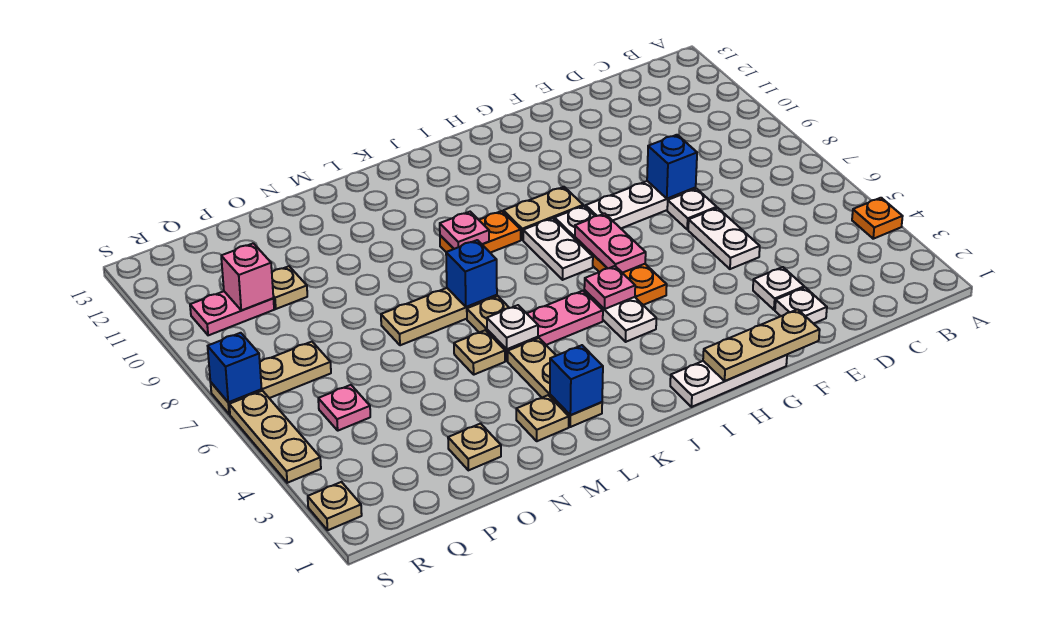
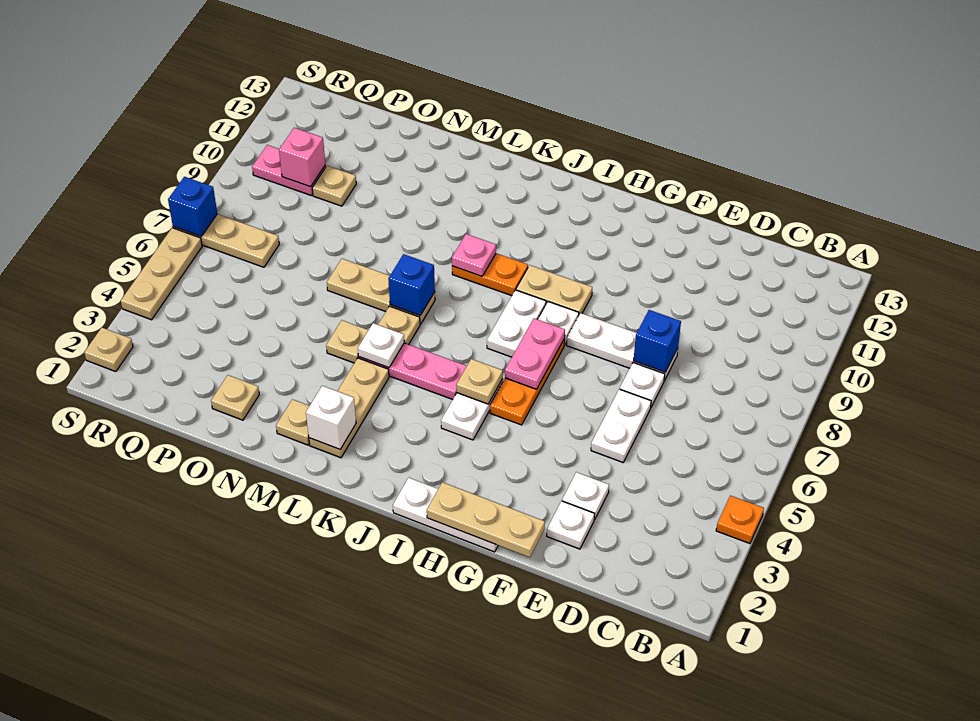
pink plate I5 level 2 -> tan plate I5 level 2
blue brick L2 level 2 -> white brick L2 level 2
pink plate Q5 level 1 -> none

